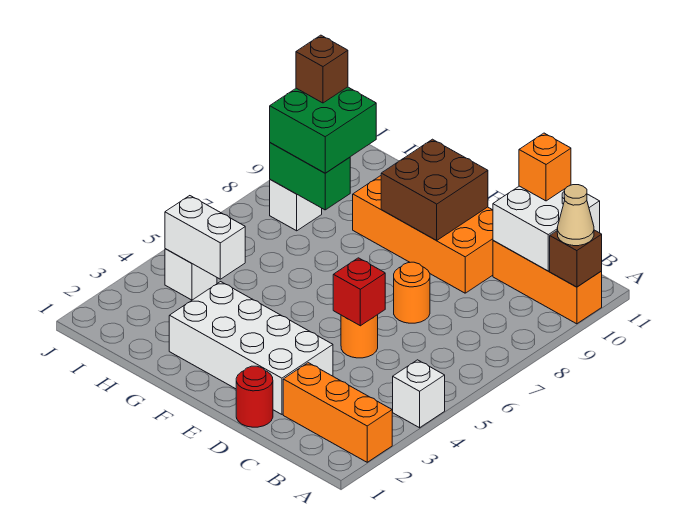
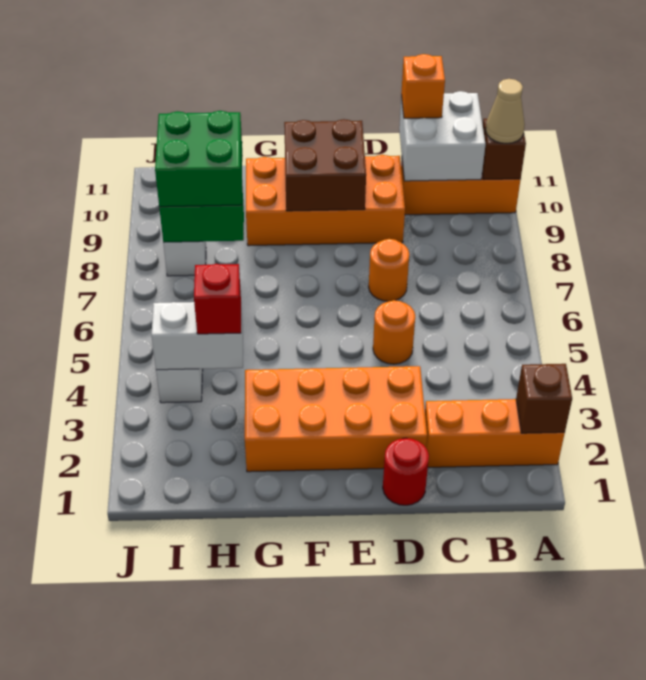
white brick A4 level 1 -> none
white brick D2:G3 level 1 -> orange brick D2:G3 level 1
red brick D5 level 2 -> red brick H4 level 3
brown brick I9 level 4 -> brown brick A2 level 2

